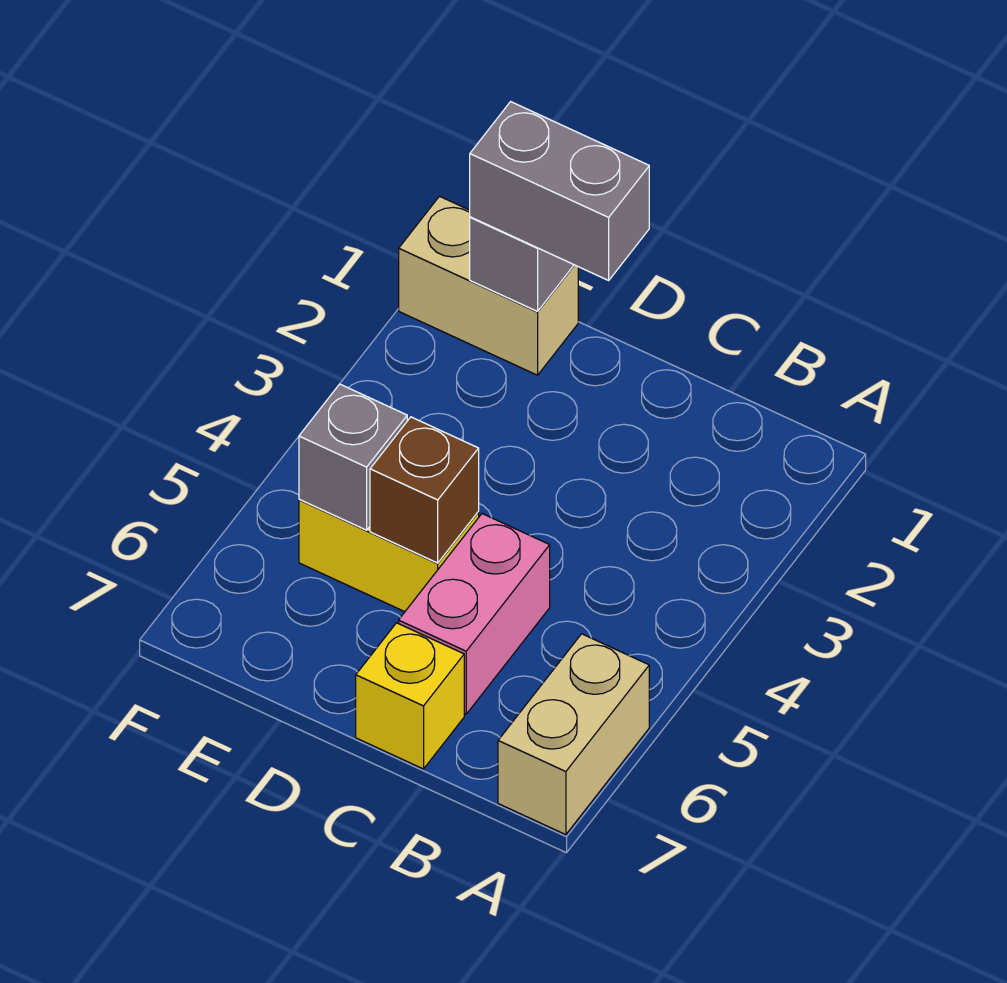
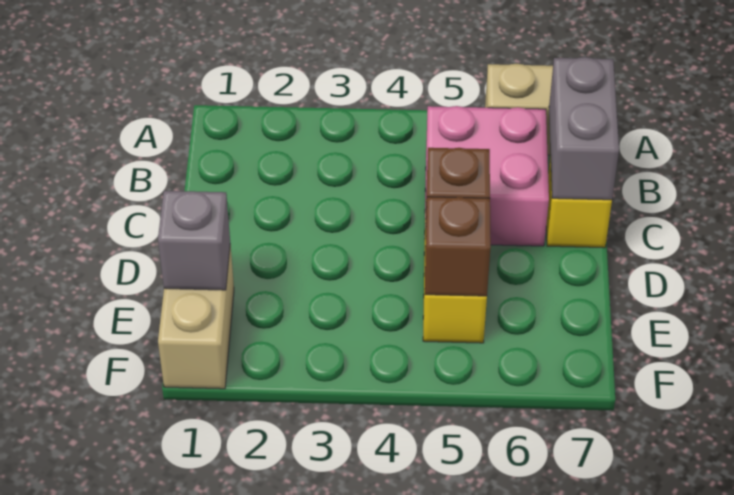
pink brick C5:C6 level 1 -> pink brick B5:C6 level 1
grey brick D1:E1 level 3 -> grey brick B7:C7 level 2
grey brick E5 level 2 -> brown brick E5 level 2

